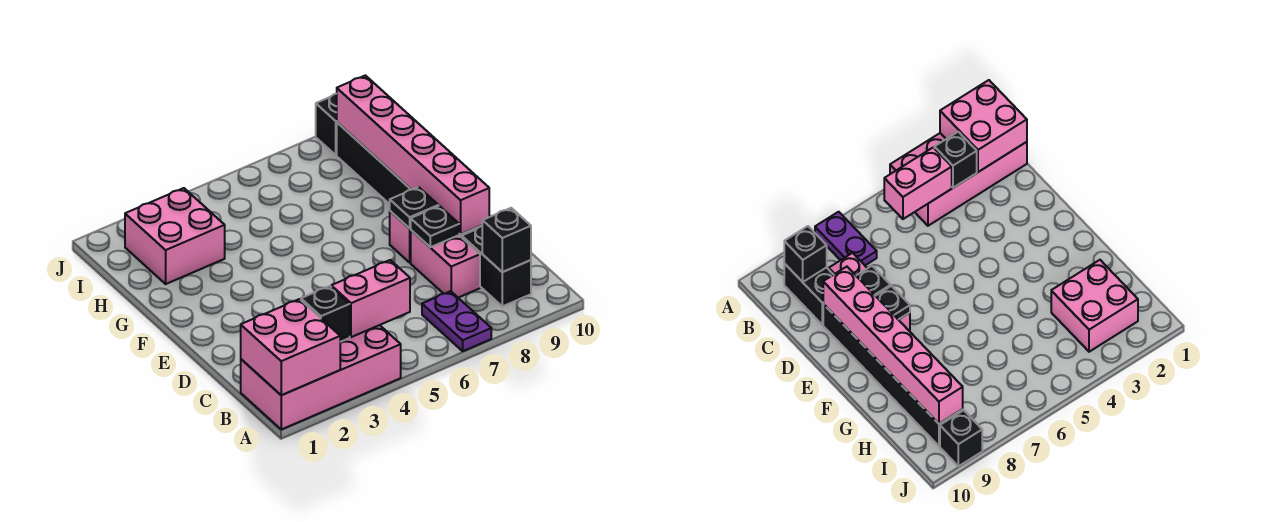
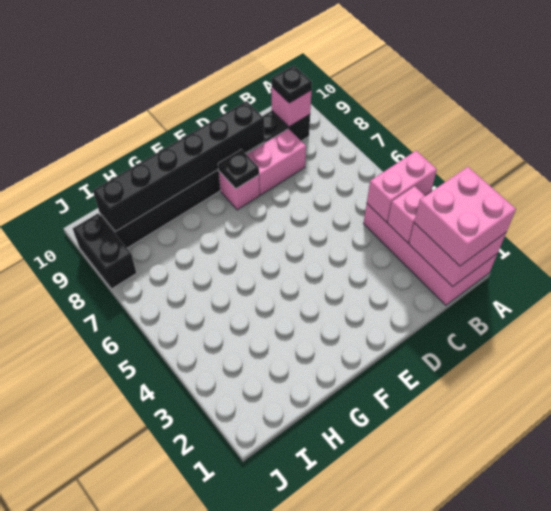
purple plate A7:B7 level 1 -> none
black brick B3 level 2 -> pink brick B3 level 2
pink brick B4:B5 level 2 -> pink brick A4:B4 level 2
black brick B9 level 2 -> pink brick B9 level 2
black plate D8 level 2 -> black plate B9 level 3
pink brick D9:I9 level 2 -> black brick D9:I9 level 2
pink brick H2:I3 level 1 -> pink brick A1:B2 level 3
black brick J9 level 1 -> black brick J8:J9 level 1

